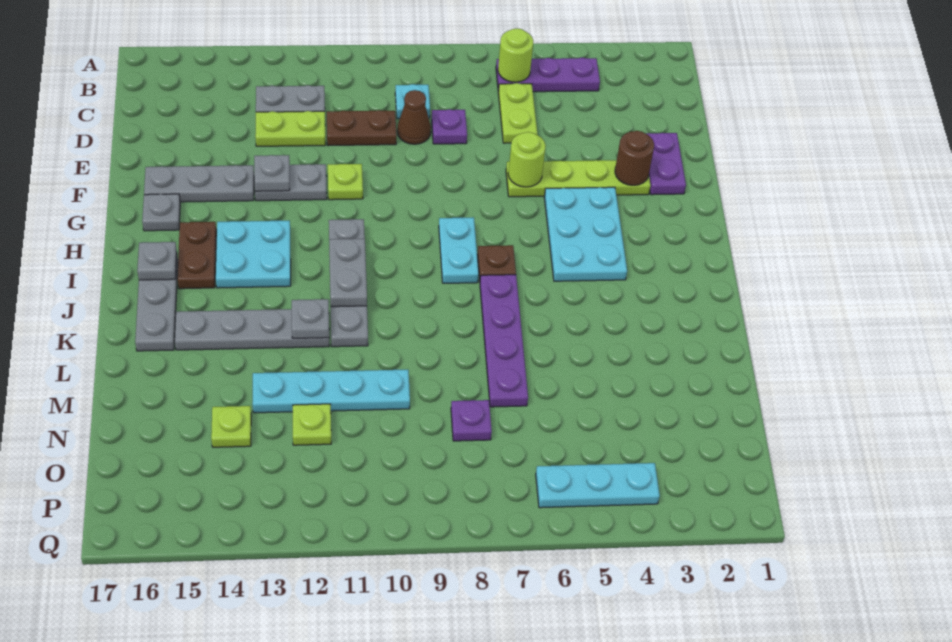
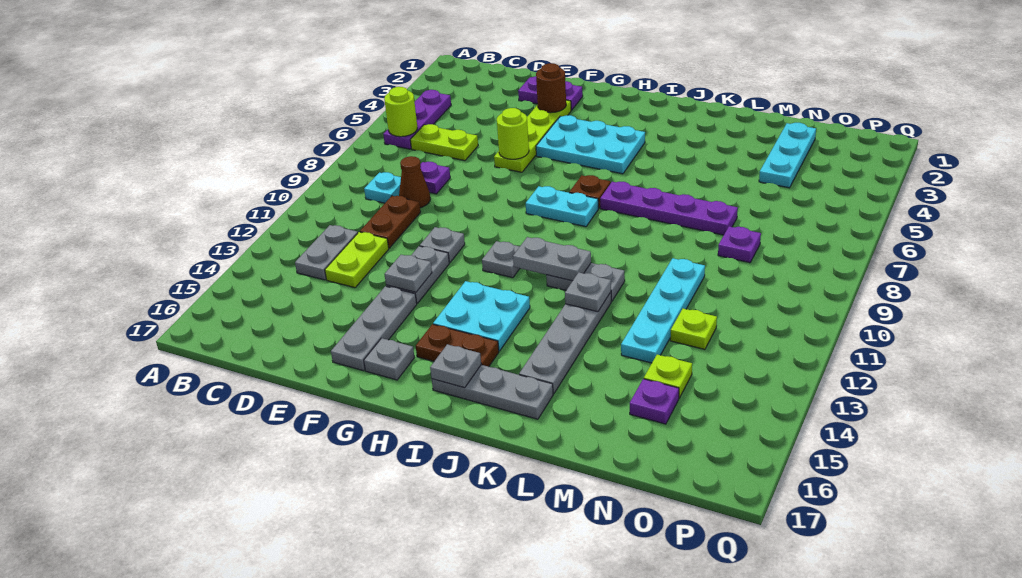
lime plate F11 level 1 -> grey plate F11 level 1
none -> purple plate N15 level 1
cyan plate P4:P6 level 1 -> cyan plate N2:N4 level 1

